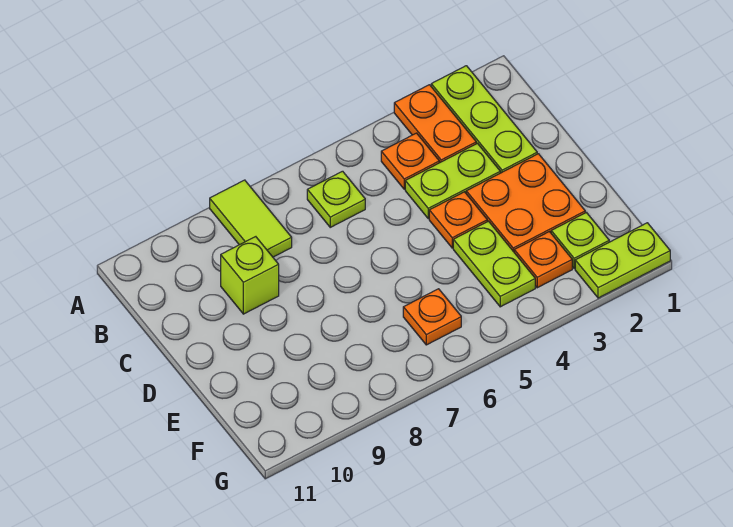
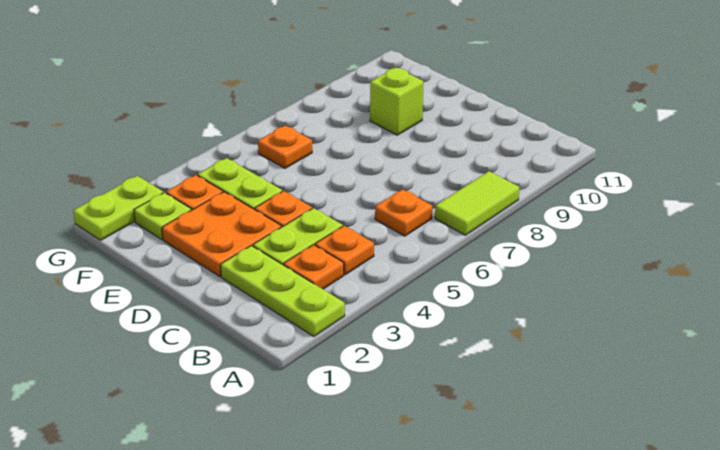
orange plate A3:B3 level 1 -> orange plate B3 level 1
lime tile A8:B8 level 1 -> lime tile A7:A8 level 1
lime plate B6 level 1 -> orange plate B6 level 1
lime brick C9 level 1 -> lime brick E9 level 1

